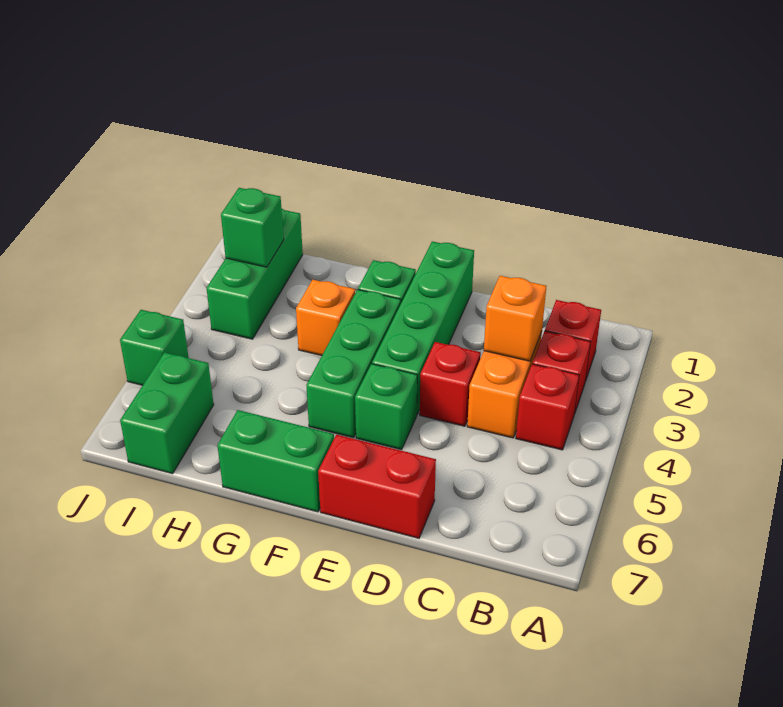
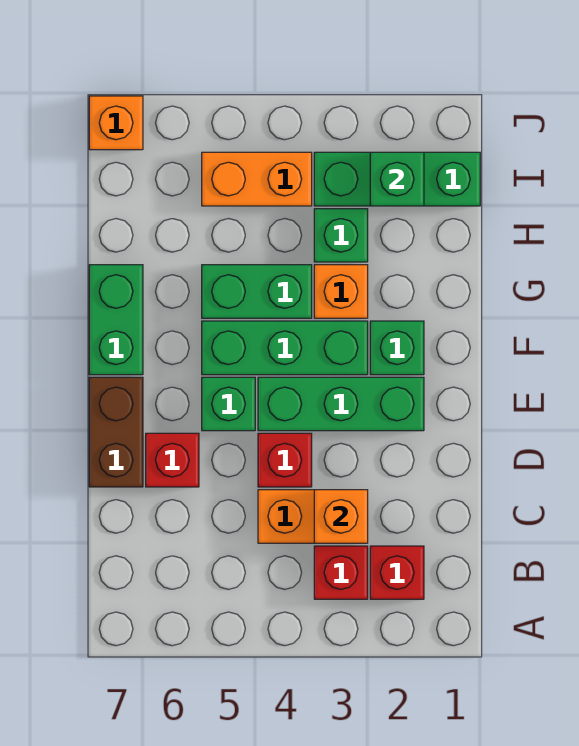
red brick B4 level 1 -> red brick D6 level 1
red brick D7:E7 level 1 -> brown brick D7:E7 level 1
green brick E1:E4 level 1 -> green brick E2:E4 level 1
none -> orange brick I4:I5 level 1
green brick I6:I7 level 1 -> green brick G4:G5 level 1
green brick J5 level 1 -> green brick H3 level 1
none -> orange brick J7 level 1

